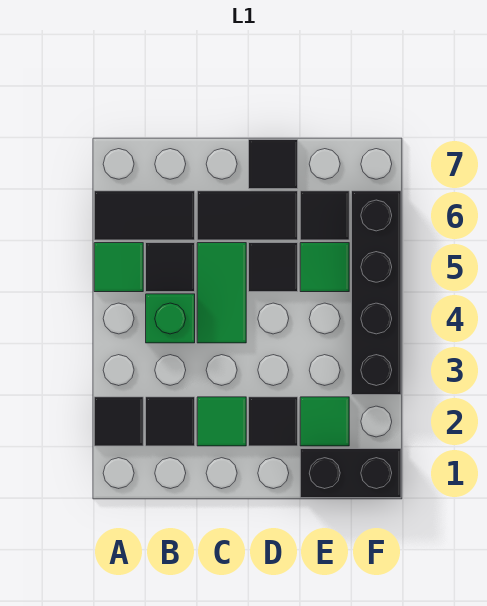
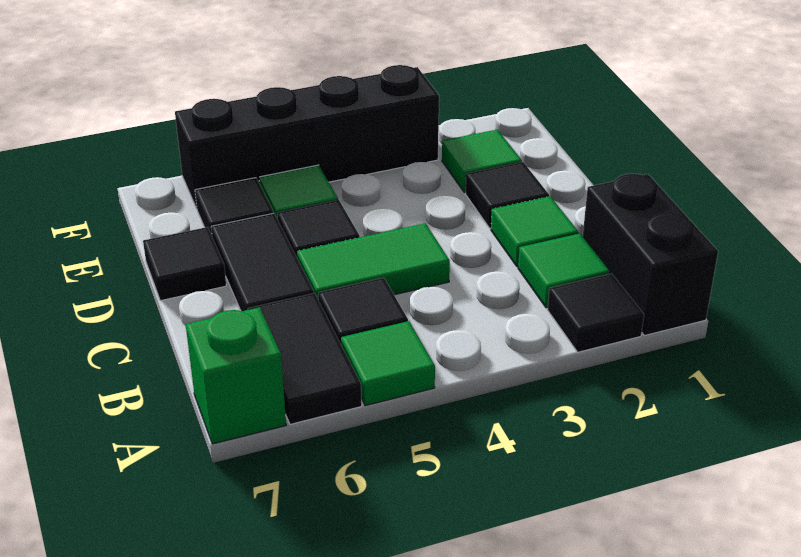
black tile B2 level 1 -> green tile B2 level 1
green brick B4 level 1 -> green brick A7 level 1
black brick E1:F1 level 1 -> black brick A1:B1 level 1

